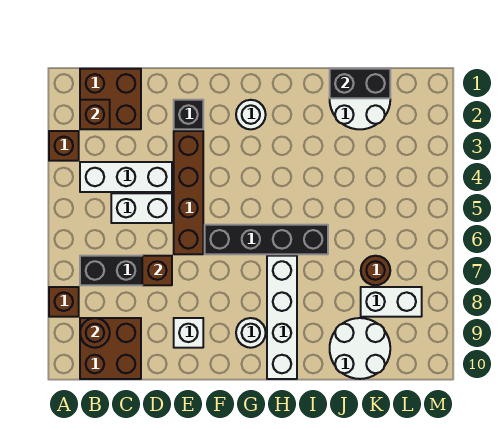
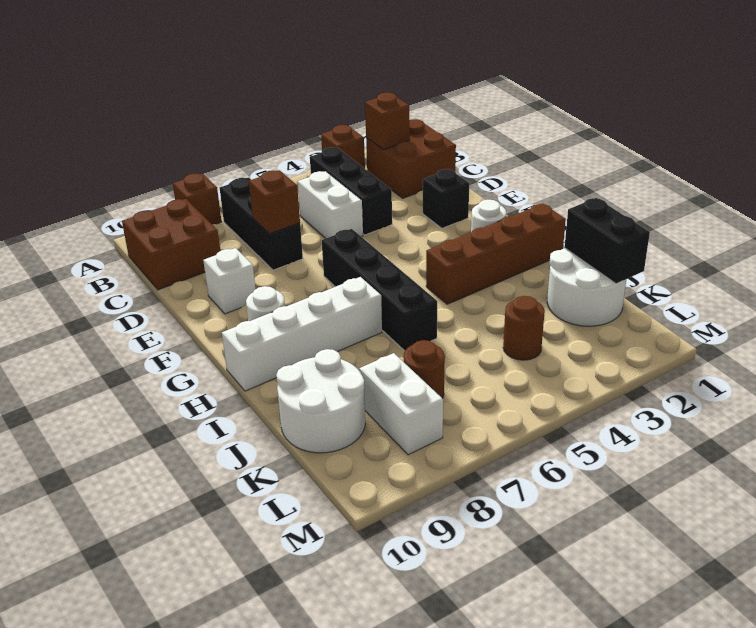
white brick B4:D4 level 1 -> black brick B4:D4 level 1
brown round brick B9 level 2 -> brown round brick K4 level 1
brown brick E3:E6 level 1 -> brown brick H1:H4 level 1

